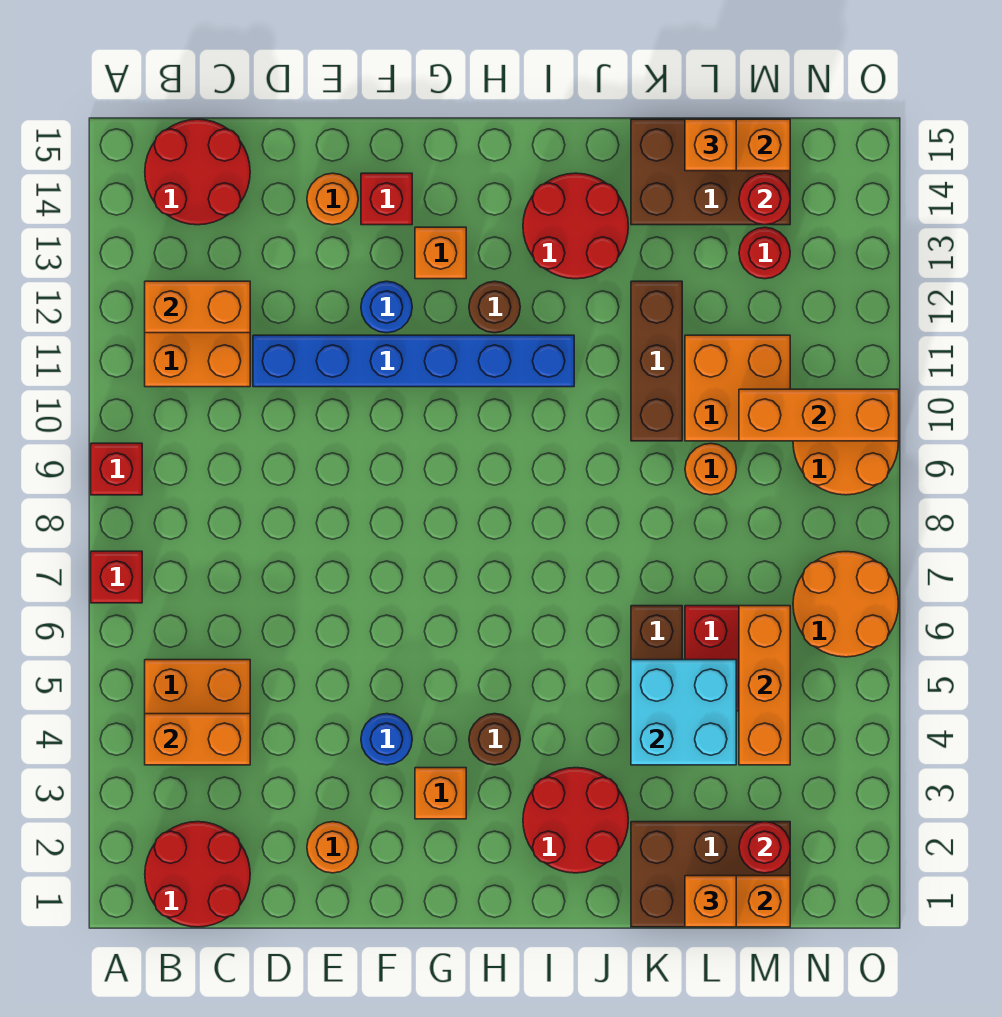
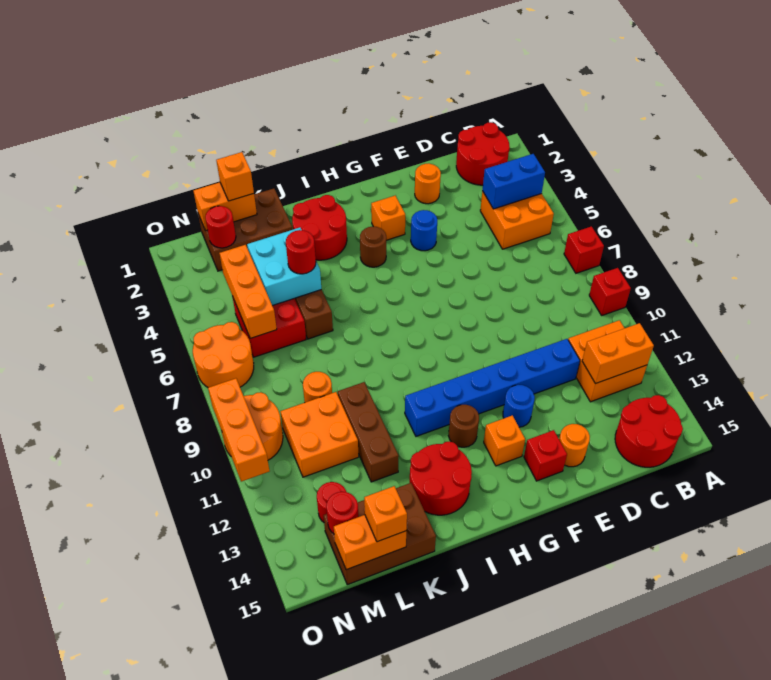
orange brick B4:C4 level 2 -> blue brick B4:C4 level 2
none -> red round brick K5 level 3
orange brick M10:O10 level 2 -> orange brick O9:O11 level 2

